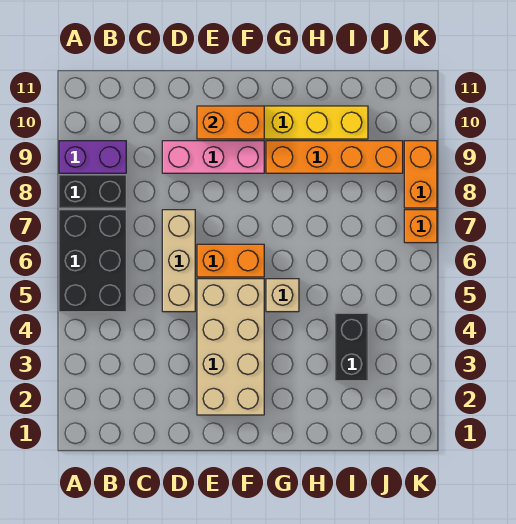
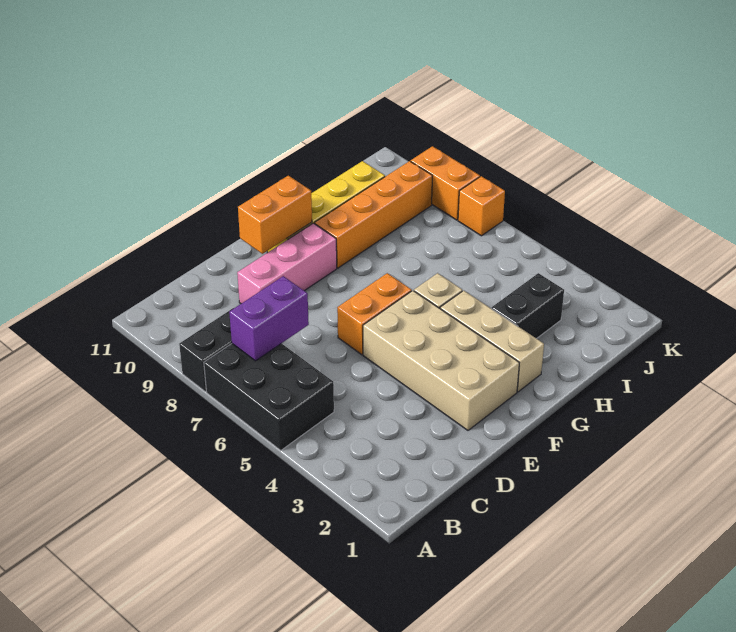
purple brick A9:B9 level 1 -> purple brick B7:C7 level 2
tan brick D5:D7 level 1 -> tan brick G2:G4 level 1
black brick I3:I4 level 1 -> black brick H3:I3 level 1

